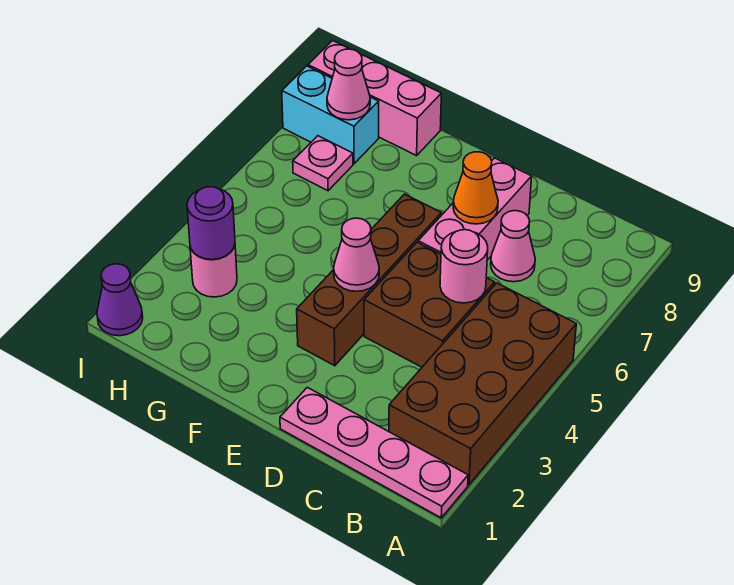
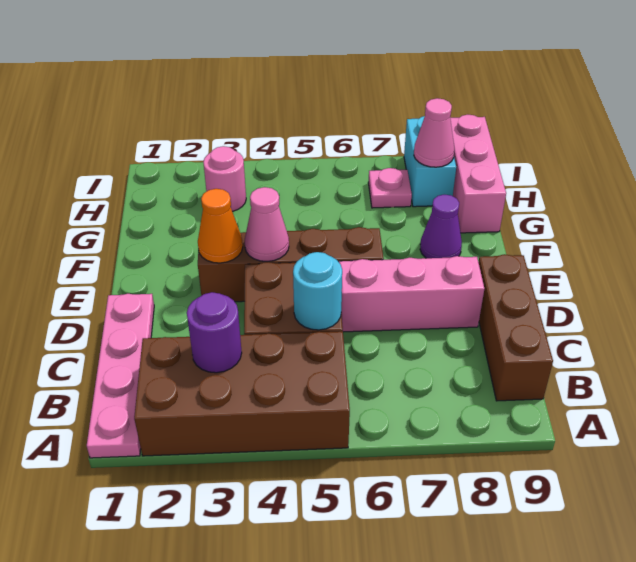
none -> brown brick B9:D9 level 1
pink round brick C5 level 2 -> cyan round brick C5 level 2
pink cone C7 level 1 -> none
orange cone D7 level 2 -> orange cone E3 level 2
purple round brick H3 level 2 -> purple round brick B3 level 2
purple cone I1 level 1 -> purple cone F8 level 1

